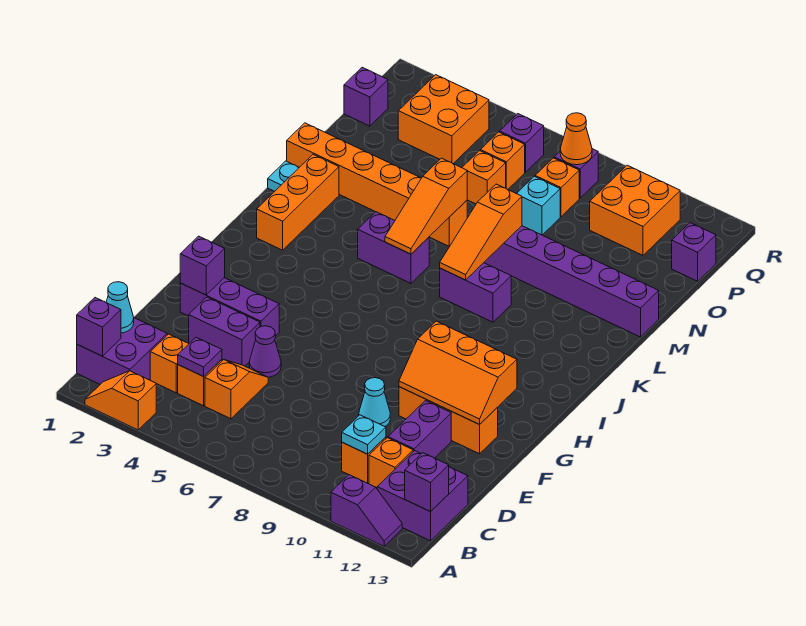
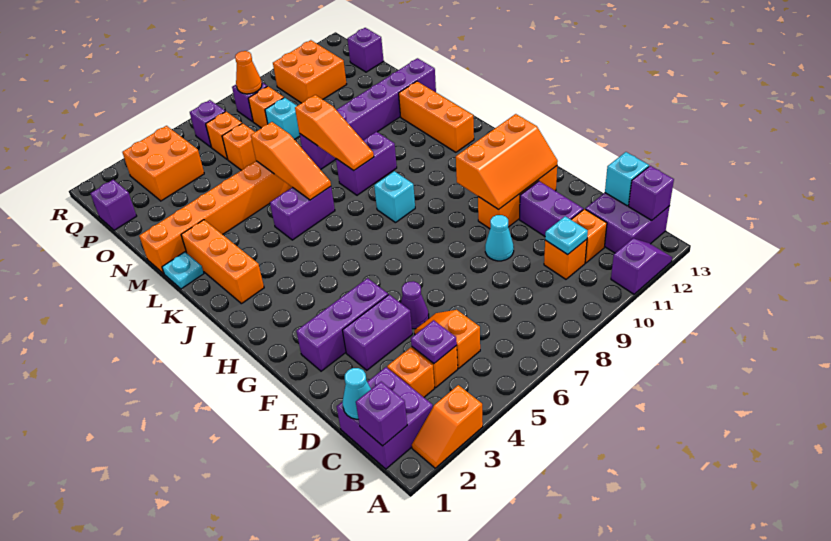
none -> cyan brick C13 level 2
purple brick F2 level 2 -> none
none -> cyan brick I8 level 1
none -> orange brick J12:L12 level 1

